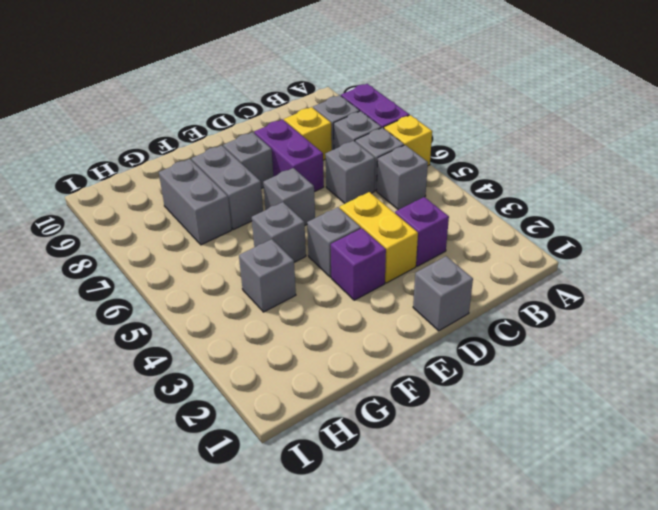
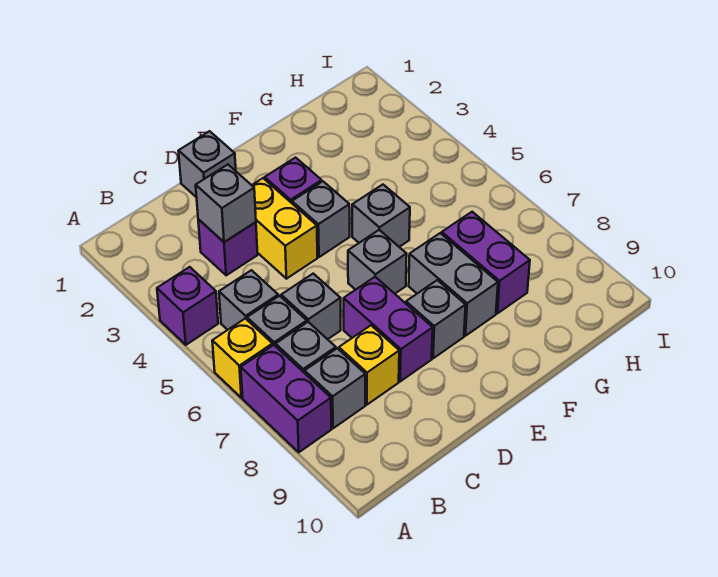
none -> purple brick A4 level 1
grey brick G4 level 1 -> grey brick C3 level 2
grey brick G7:G8 level 1 -> purple brick G7:G8 level 1

